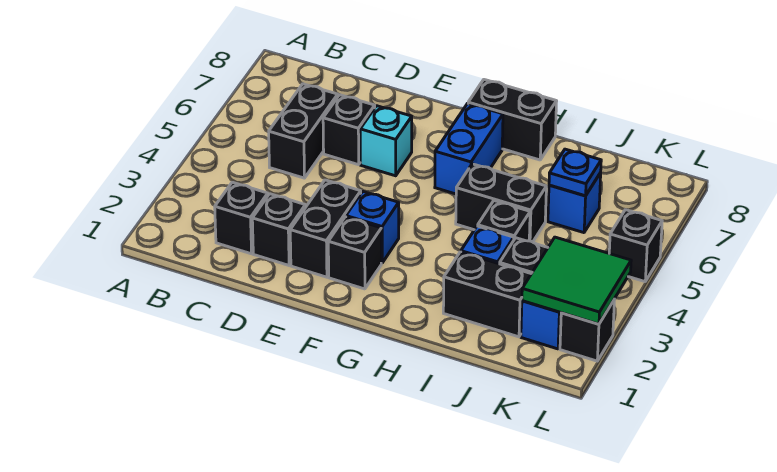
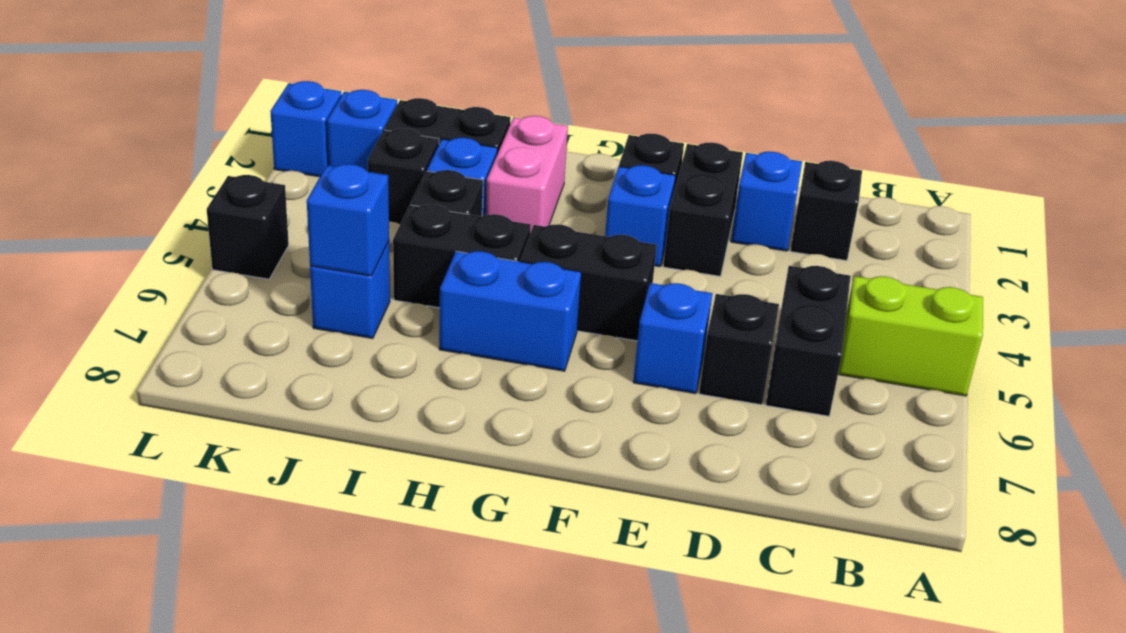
none -> lime brick A5:B5 level 1
black brick D2 level 1 -> blue brick D2 level 1
cyan brick E6 level 1 -> blue brick E6 level 1
blue brick G6:G7 level 1 -> blue brick G6:H6 level 1
black brick G8:H8 level 1 -> black brick F5:G5 level 1
none -> pink brick H2:H3 level 1
blue plate J6 level 2 -> blue brick J6 level 2
green tile K2:L3 level 2 -> none
black brick L2 level 1 -> blue brick L2 level 1

